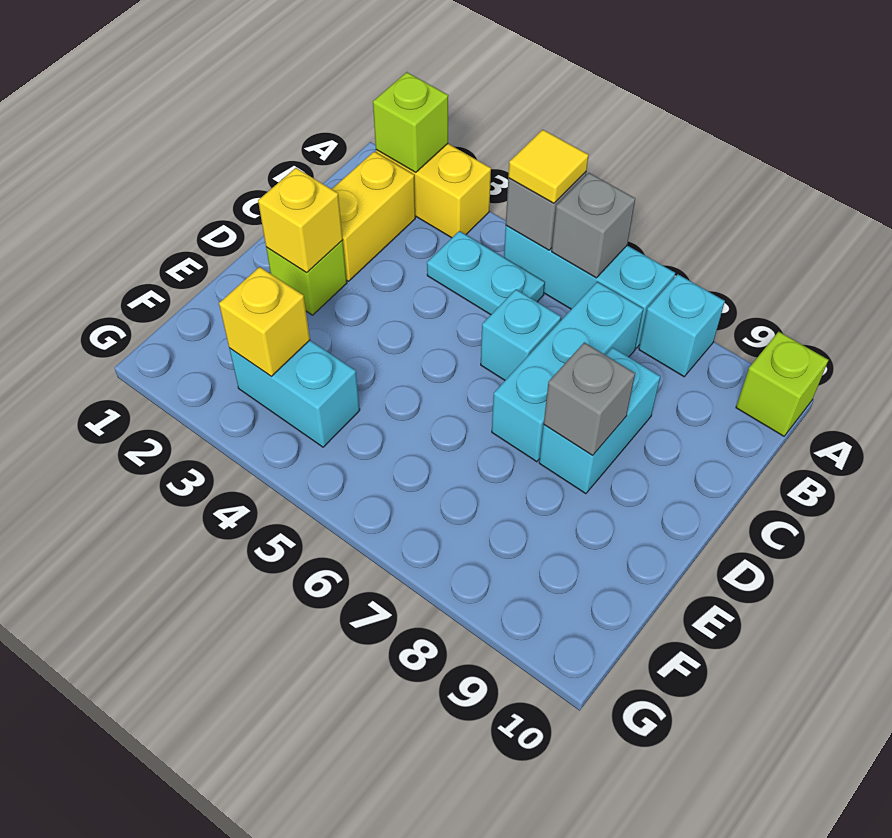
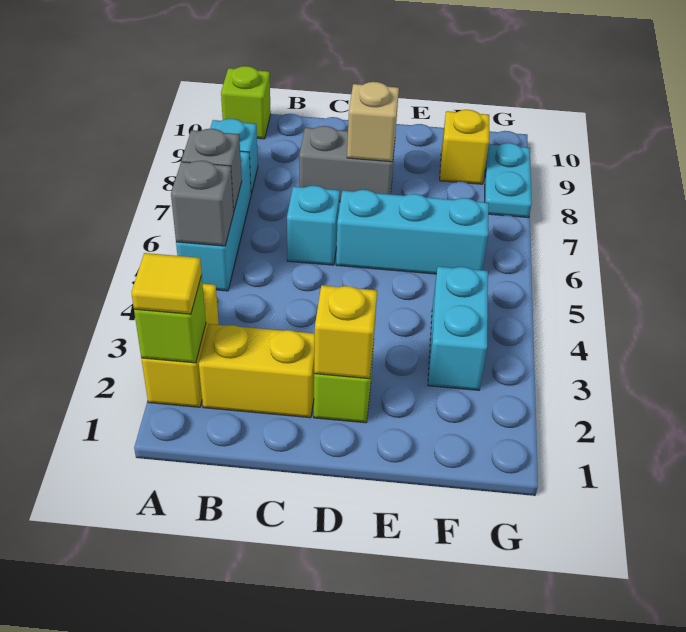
yellow tile A5 level 3 -> yellow tile A2 level 3
cyan plate B4:B5 level 1 -> cyan plate G8:G9 level 1
cyan brick B7:D7 level 1 -> cyan brick D6:F6 level 1
cyan brick C8:D8 level 1 -> grey brick C8:D8 level 1
grey brick D8 level 2 -> tan brick D8 level 2
yellow brick F3 level 2 -> yellow brick F9 level 1

